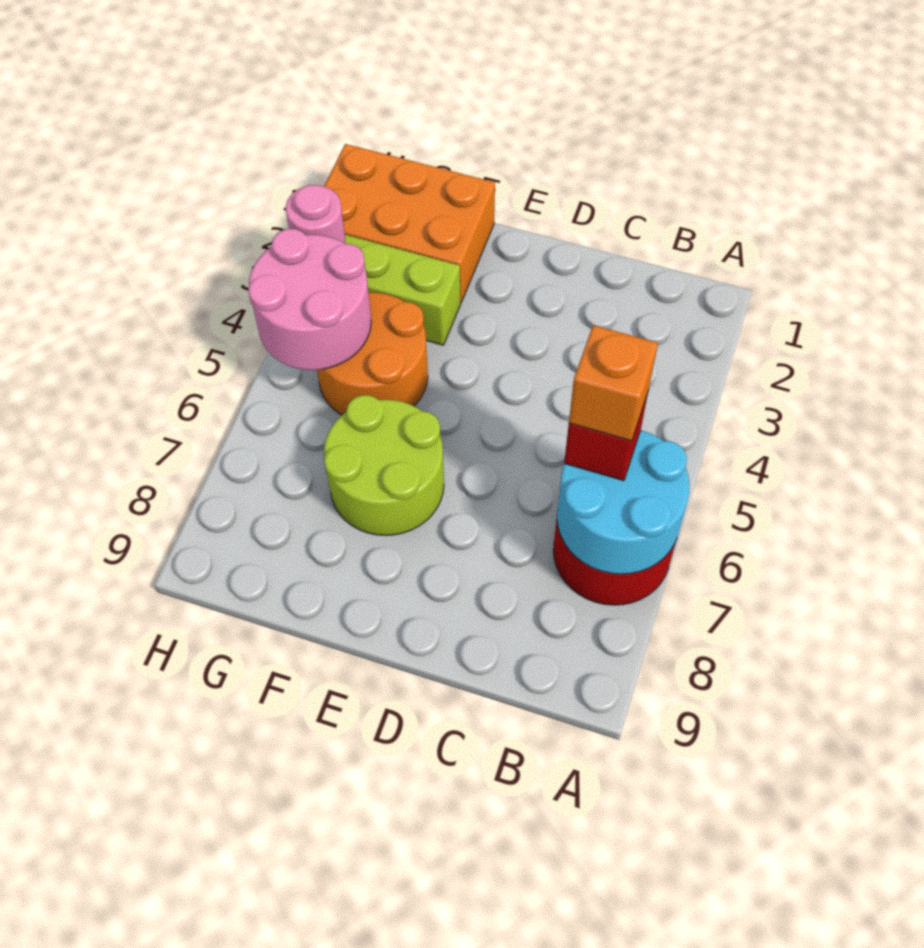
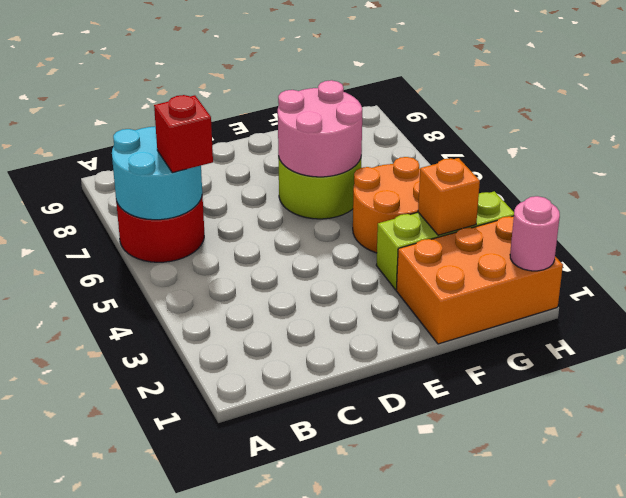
orange brick B6 level 4 -> orange brick G3 level 2
pink round brick G4:H5 level 2 -> pink round brick E6:F7 level 2
pink round brick H3 level 2 -> pink round brick H1 level 2

